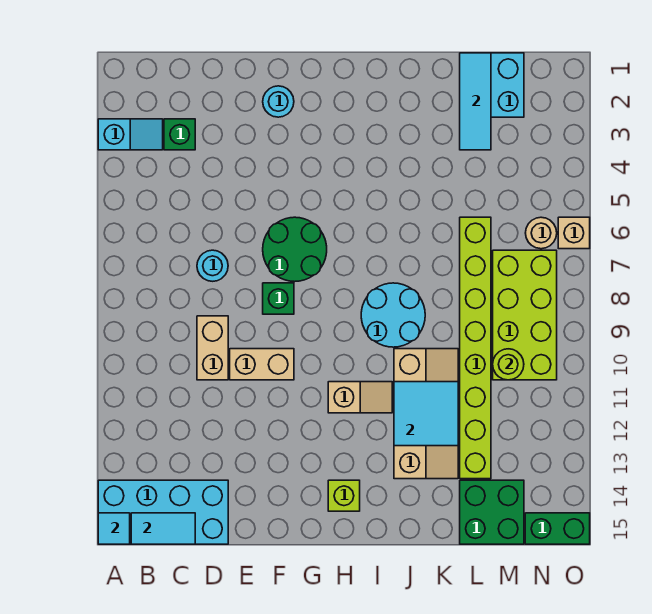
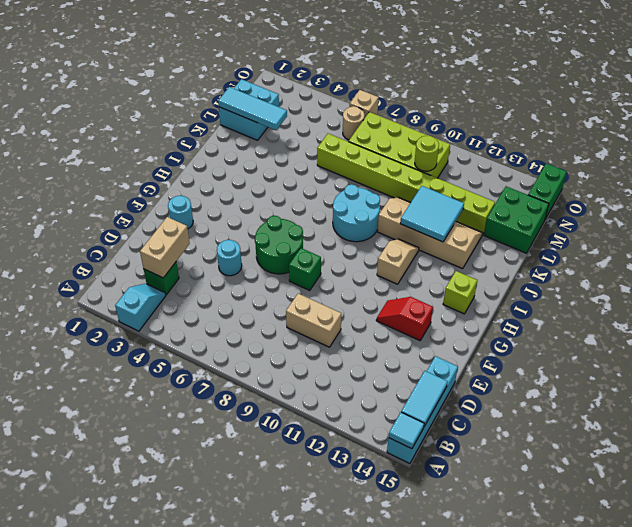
cyan brick A14:D15 level 1 -> cyan brick A15:D15 level 1
cyan round brick D7 level 1 -> cyan round brick E5 level 1
tan brick E10:F10 level 1 -> tan brick C3:D3 level 2
none -> red slope F12:F13 level 1 top 13

